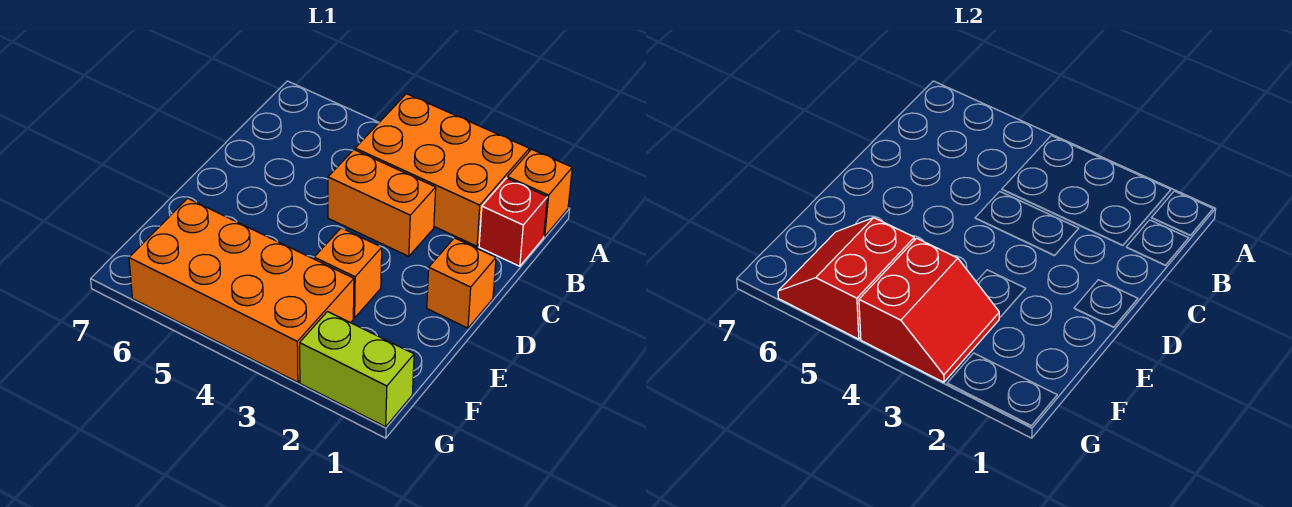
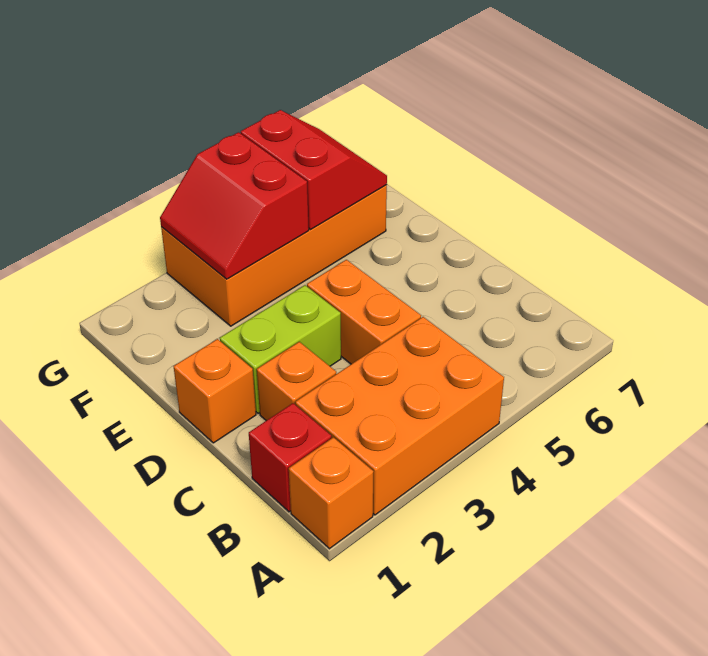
orange brick C3:C4 level 1 -> orange brick C4:D4 level 1
orange brick E3 level 1 -> orange brick C2 level 1
lime brick G1:G2 level 1 -> lime brick D2:D3 level 1

